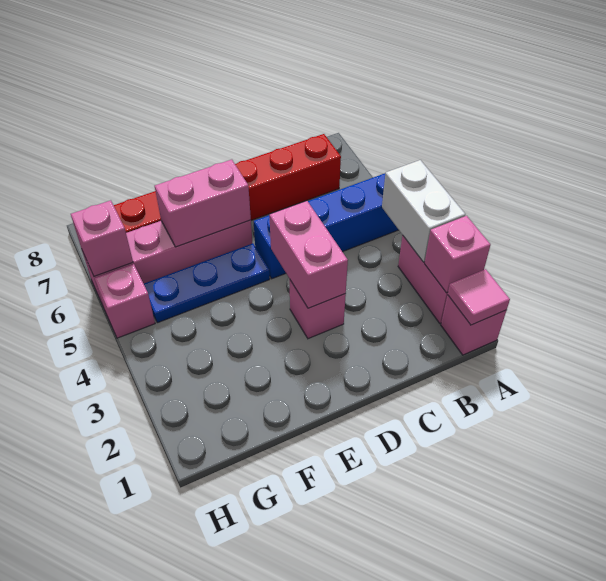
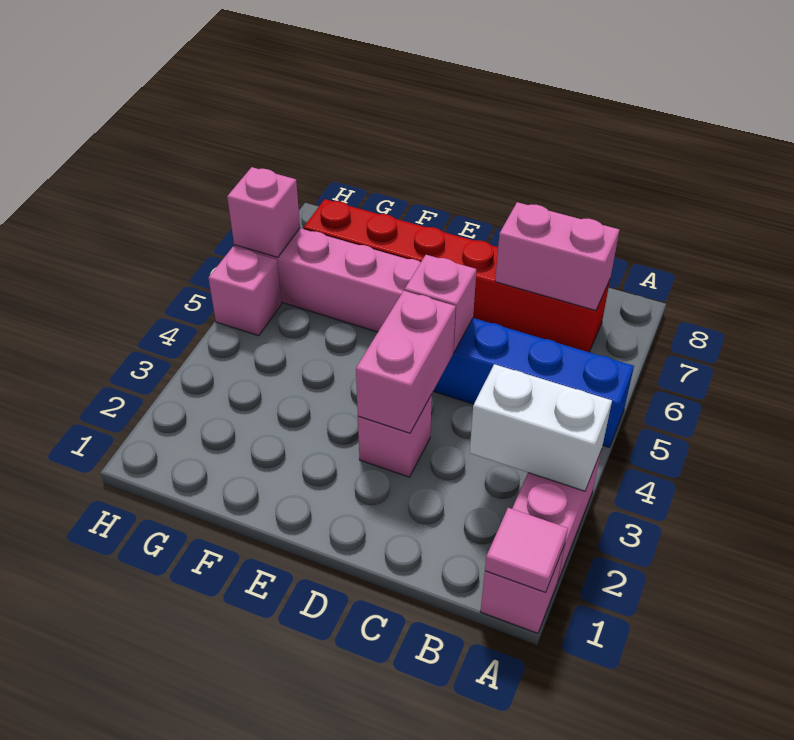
pink brick A2 level 2 -> pink brick D5 level 2
white brick A3:A4 level 2 -> white brick A3:B3 level 2
blue plate E5:G5 level 1 -> none
pink brick E6:F6 level 2 -> pink brick B7:C7 level 2

